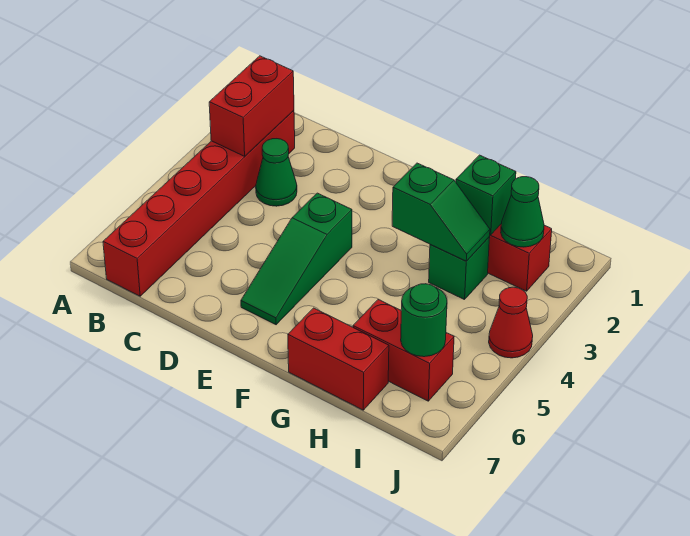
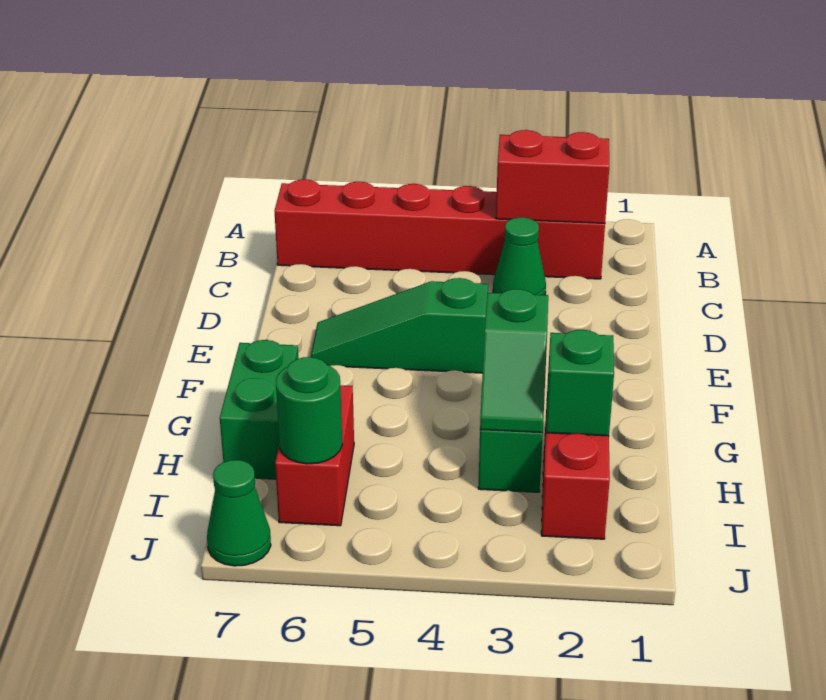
red brick G7:H7 level 1 -> green brick G7:H7 level 1
green cone I2 level 2 -> green cone J7 level 1
red cone J4 level 1 -> none

